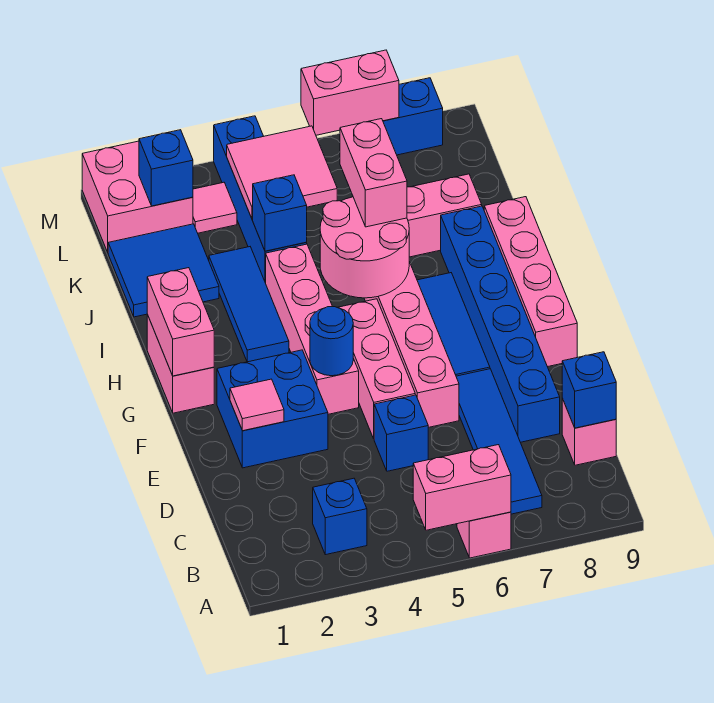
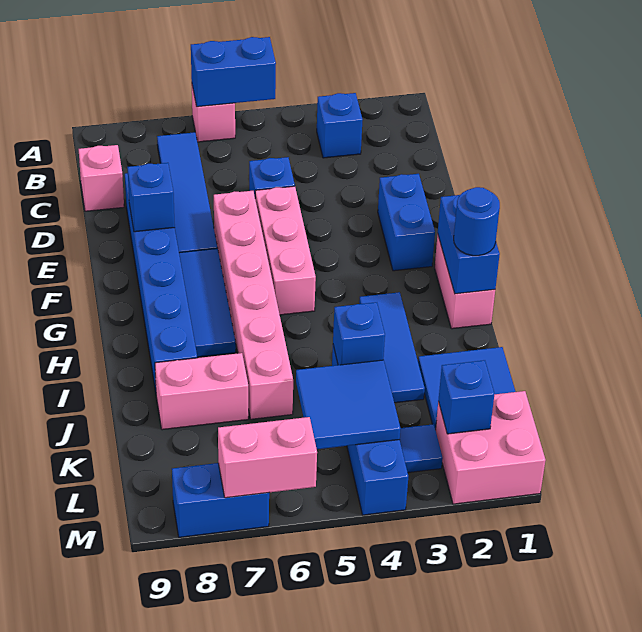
pink brick A5:A6 level 2 -> blue brick A5:A6 level 2
blue brick C9 level 2 -> blue brick E8 level 2
blue brick E2:F3 level 1 -> blue brick E2:F2 level 1
pink tile E2 level 2 -> none
pink brick F4:I4 level 1 -> none
blue round brick F4 level 2 -> blue round brick H1 level 3
pink brick F9:I9 level 1 -> none
pink brick G1:H1 level 2 -> blue brick G1:H1 level 2
pink round brick H5:I6 level 2 -> none
pink brick I6:J6 level 3 -> none
pink tile K4:L5 level 2 -> blue tile K4:L5 level 2
pink tile L3 level 1 -> blue tile L3 level 1

